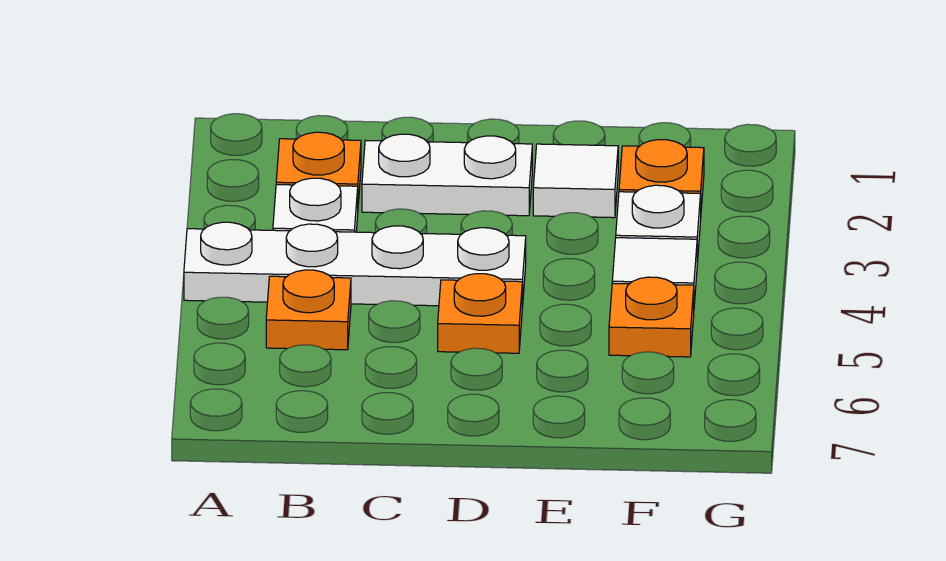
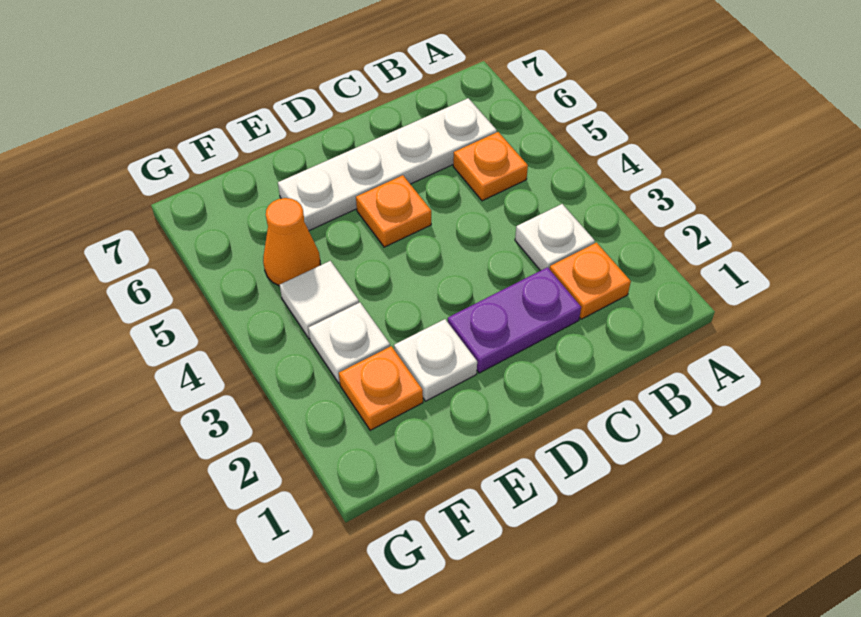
white plate A4:D4 level 1 -> white plate B6:E6 level 1
white plate C2:D2 level 1 -> purple plate C2:D2 level 1
white tile E2 level 1 -> white plate E2 level 1
orange plate F5 level 1 -> orange cone F5 level 1

